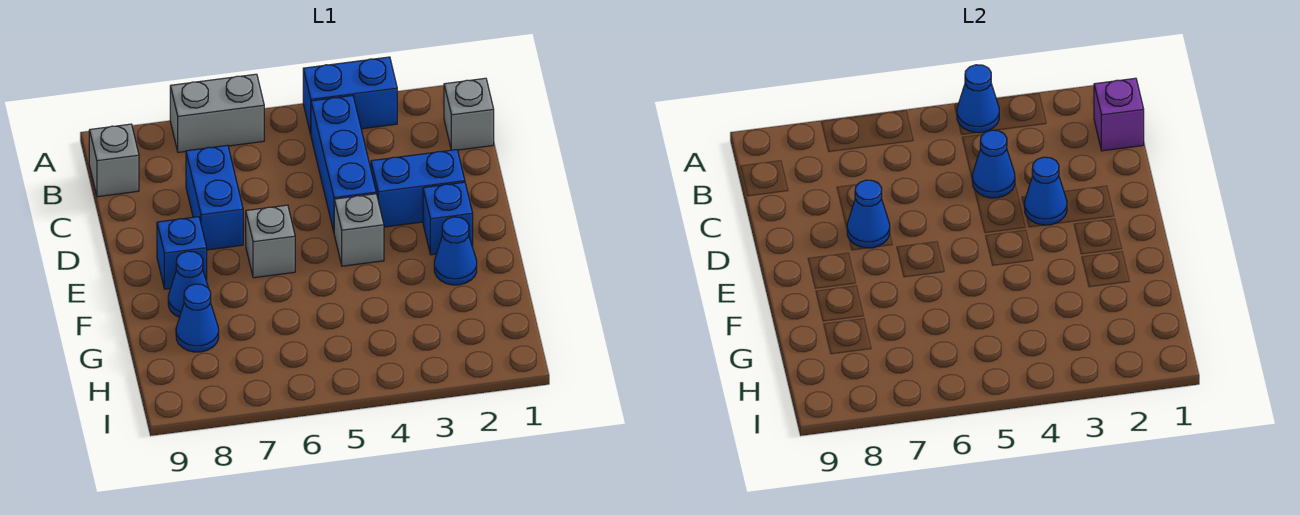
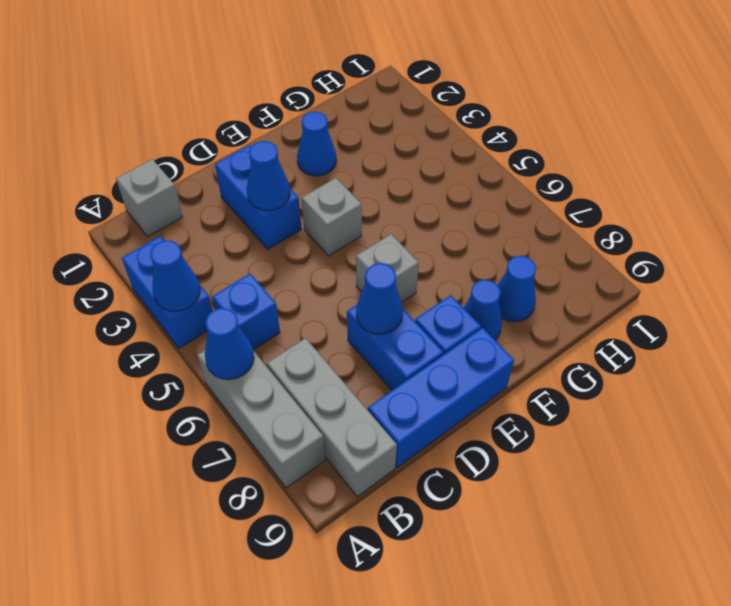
grey brick A6:A7 level 1 -> grey brick A6:A8 level 1
purple brick B1 level 2 -> none
blue brick B4:D4 level 1 -> blue brick C9:E9 level 1
grey brick B9 level 1 -> grey brick B7:B9 level 1
blue cone C4 level 2 -> blue cone A6 level 2
blue brick C7:D7 level 1 -> blue brick D7:D8 level 1
blue brick E2 level 1 -> blue brick B5 level 1

